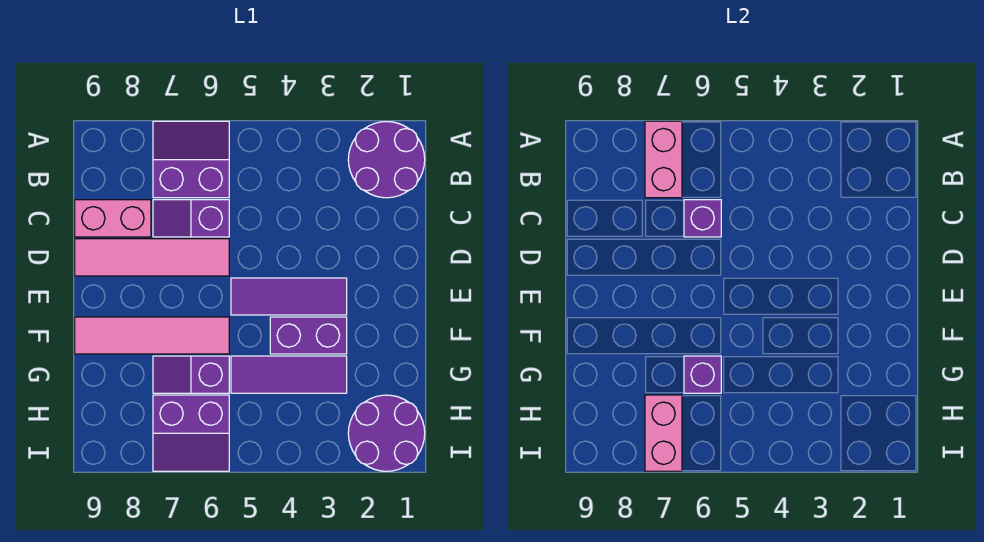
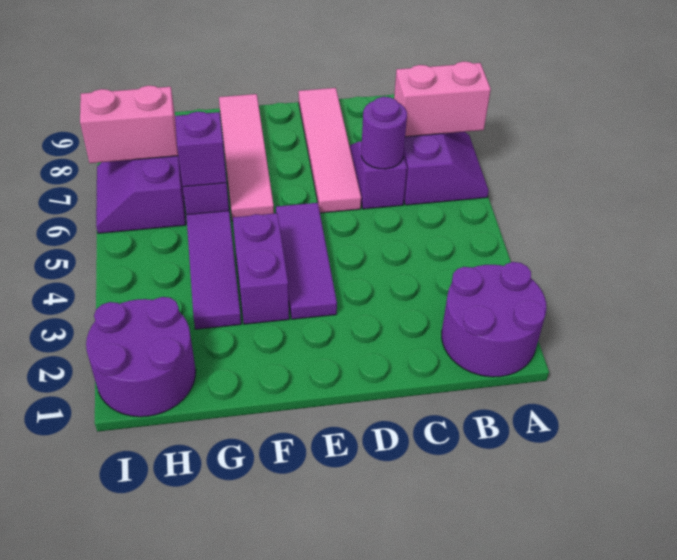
purple brick C6 level 2 -> purple round brick C6 level 2
pink brick C8:C9 level 1 -> none

